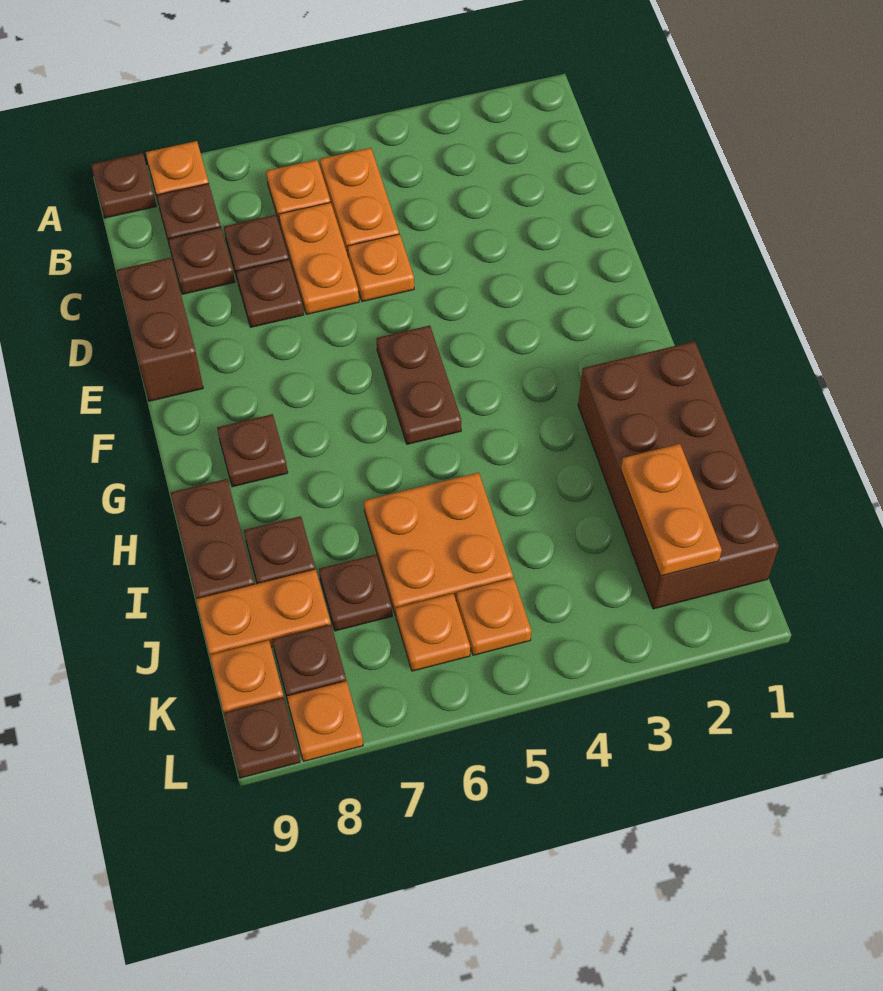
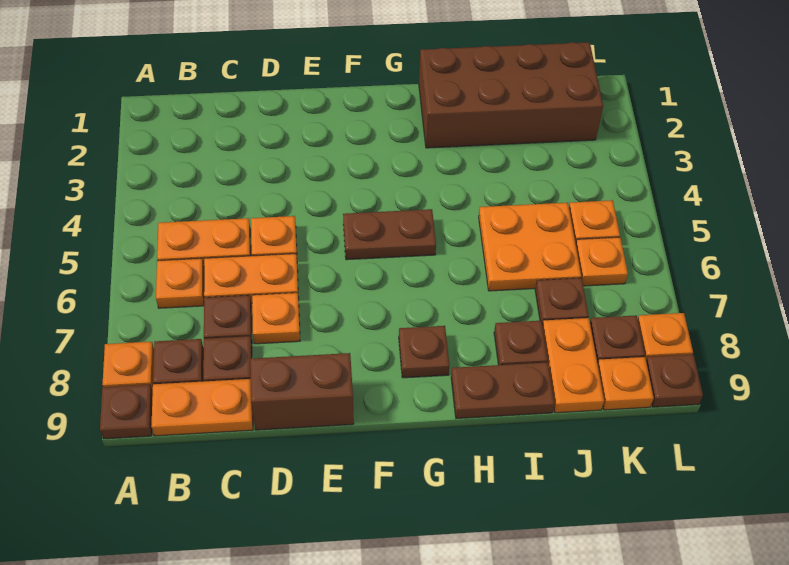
brown plate D7 level 1 -> orange plate D7 level 1
orange plate J2:K2 level 2 -> orange plate B9:C9 level 1

